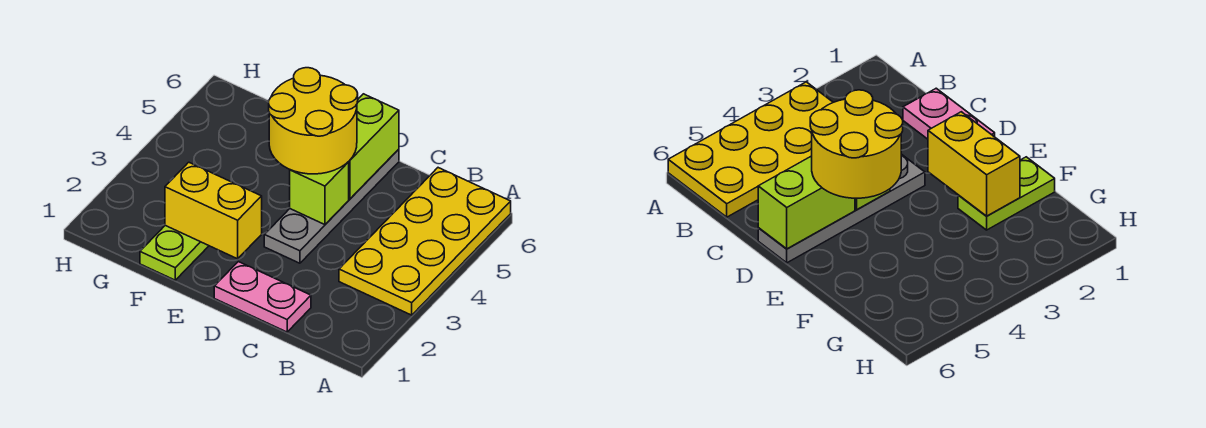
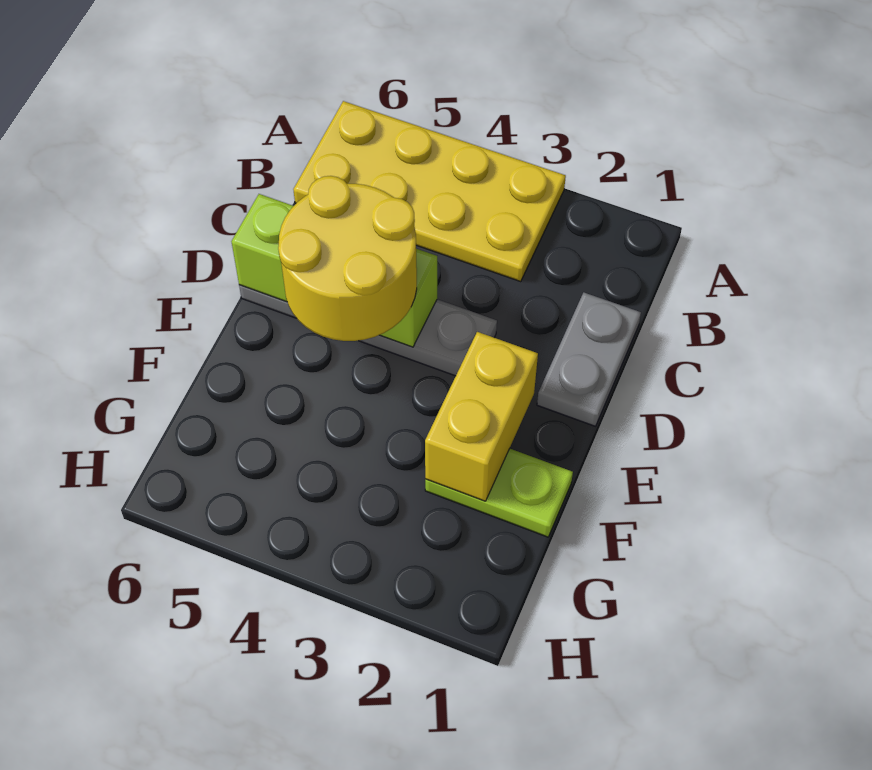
pink plate C1:D1 level 1 -> grey plate C1:D1 level 1

